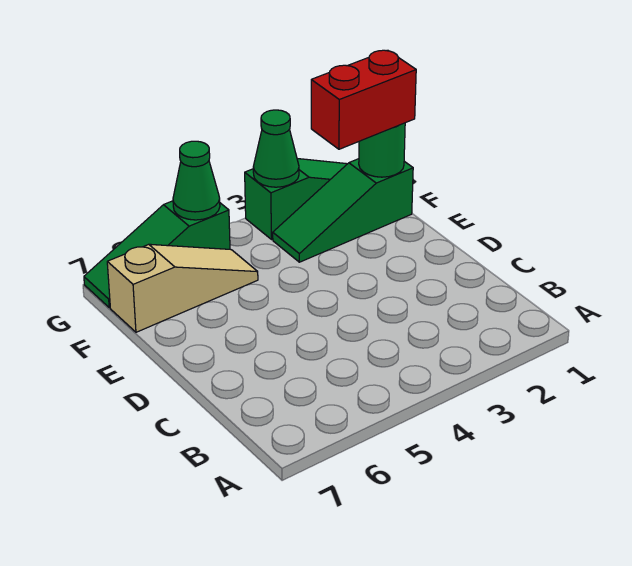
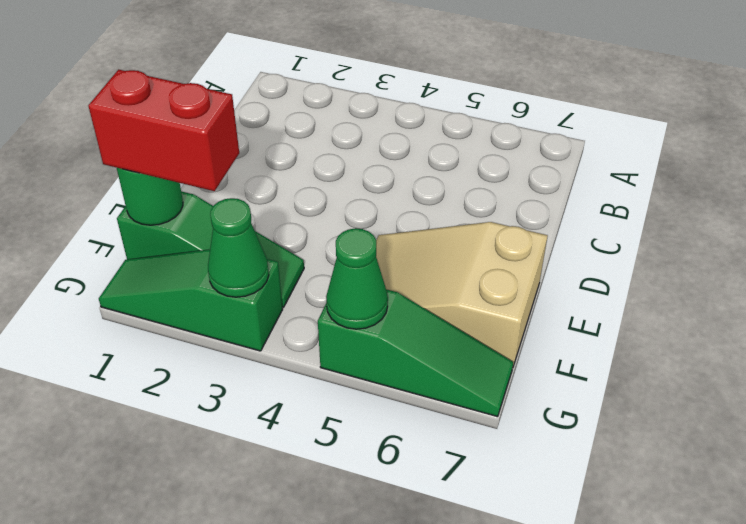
tan slope F5:F7 level 1 top 7 -> tan slope E5:F7 level 1 top 7

